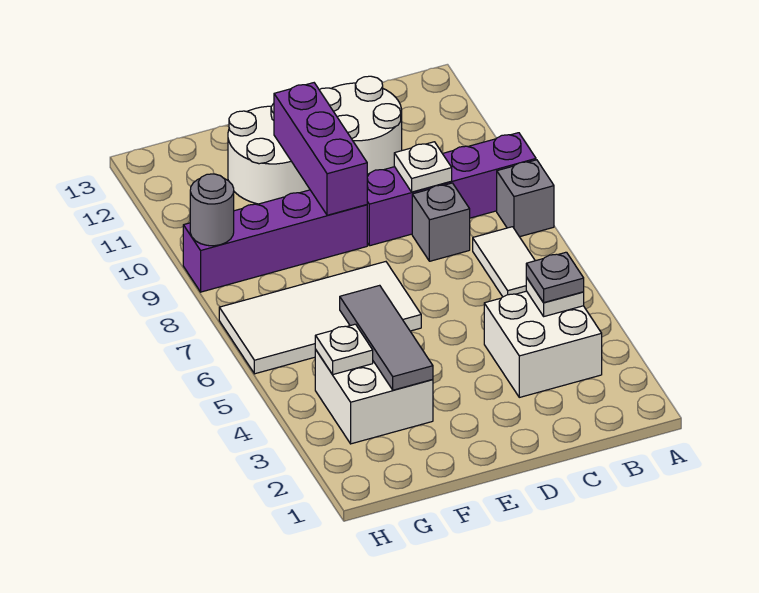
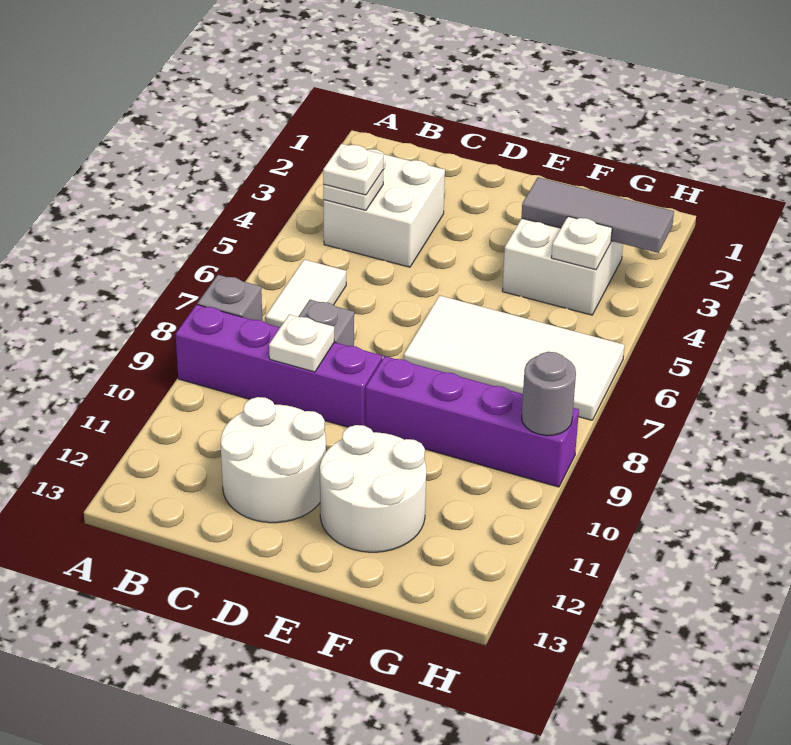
grey plate B4 level 3 -> white plate B4 level 3
purple brick E9:E11 level 2 -> none
grey tile F3:F5 level 2 -> grey tile F3:H3 level 2

